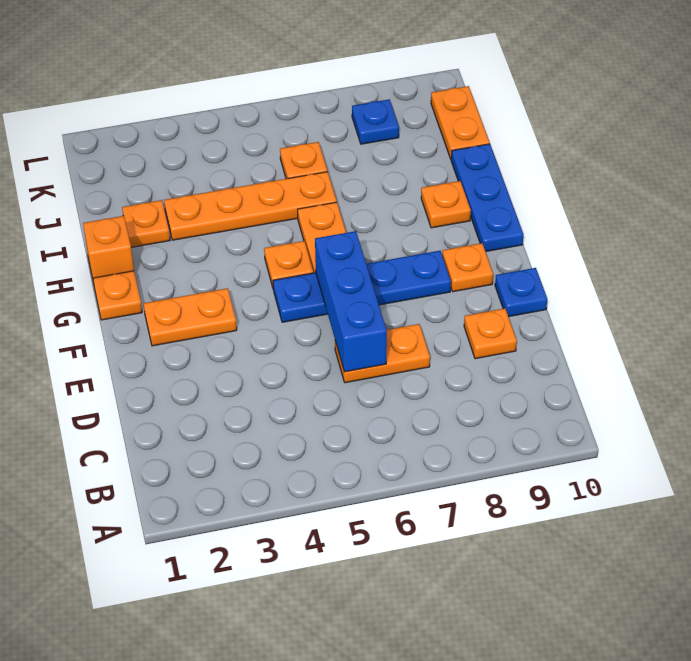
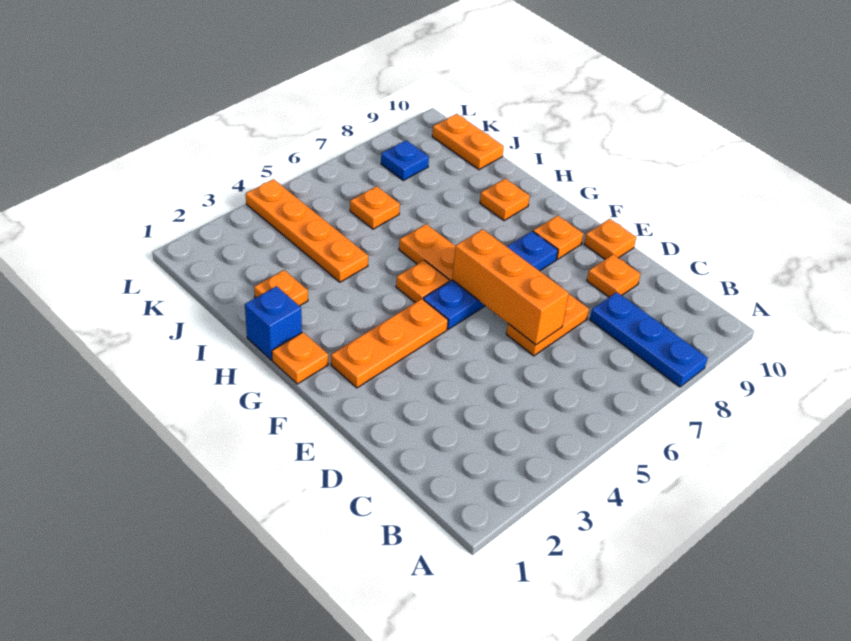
blue brick D6:F6 level 2 -> orange brick D6:F6 level 2
blue plate E10 level 1 -> orange plate E10 level 1
orange plate F2:F3 level 1 -> orange plate F2:F4 level 1
blue plate G10:I10 level 1 -> blue plate A8:C8 level 1
orange brick H1 level 1 -> blue brick H1 level 1
orange plate I3:I6 level 1 -> orange plate I4:L4 level 1

